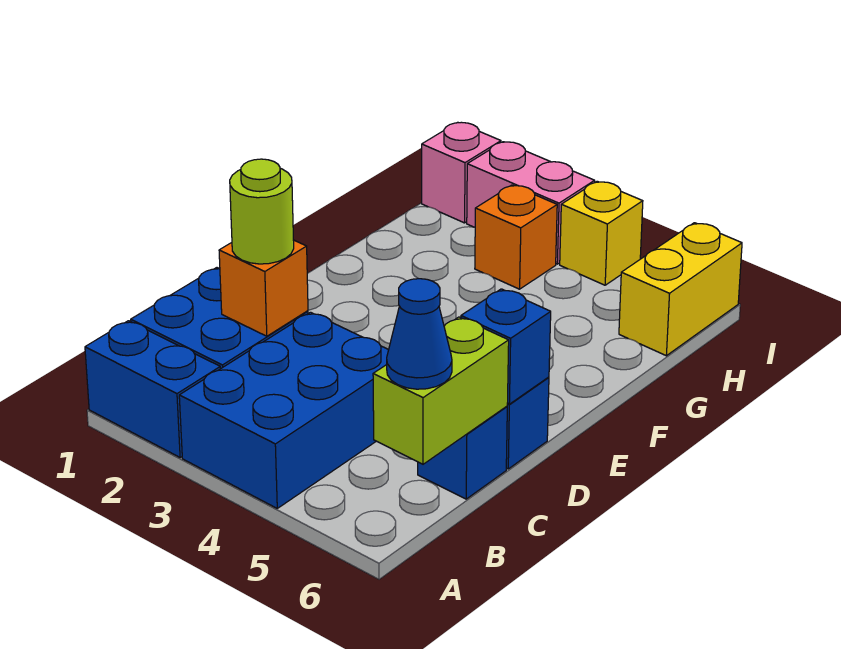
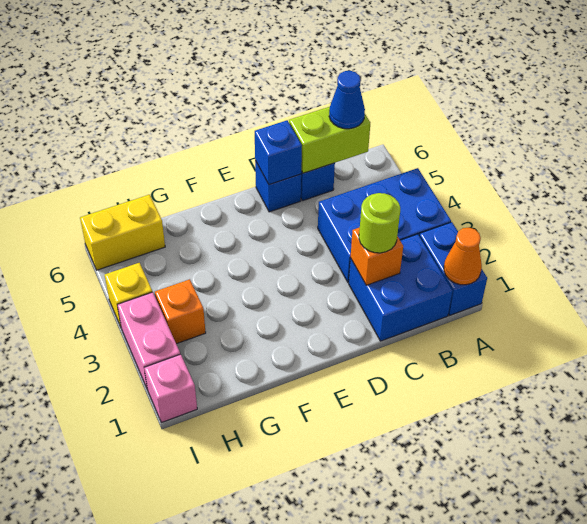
none -> orange cone A1 level 2

